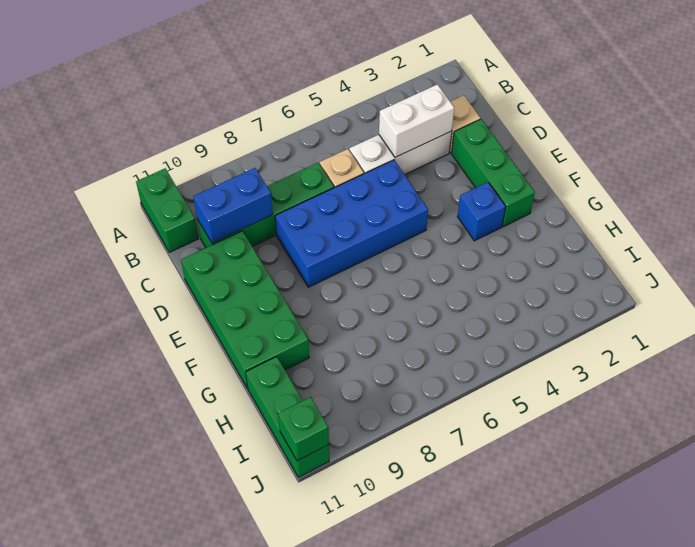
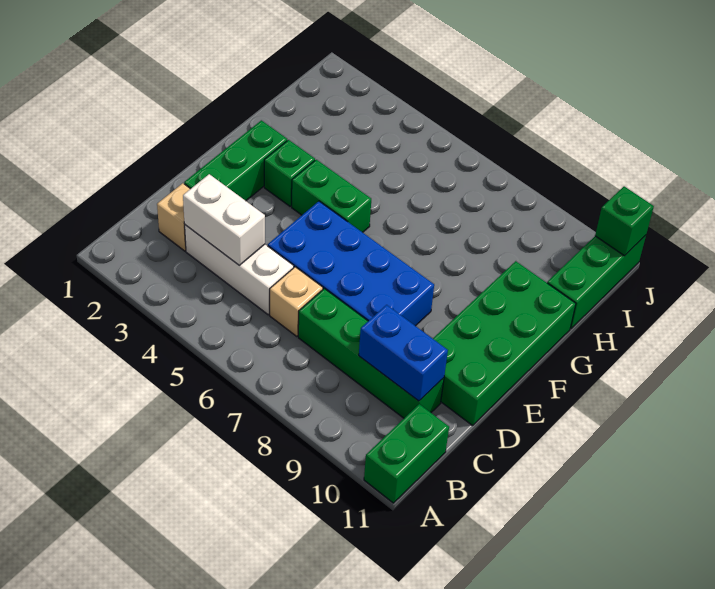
blue brick F3 level 1 -> green brick F3 level 1
none -> green brick F4:F5 level 1

